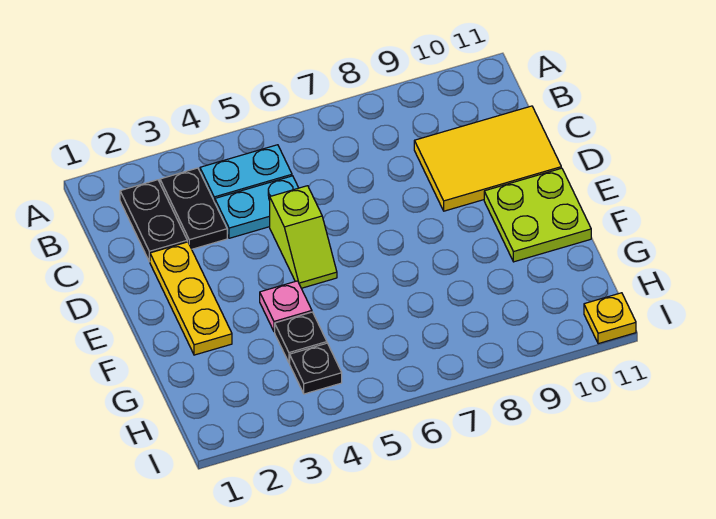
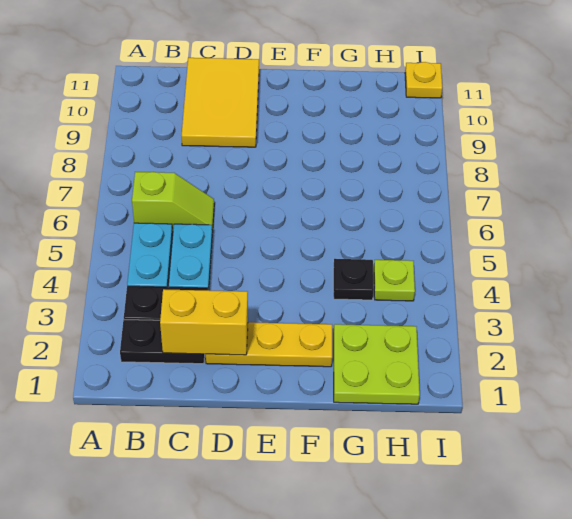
none -> yellow brick C2:D2 level 2
lime slope D5:E5 level 1 top D -> lime slope B6:C6 level 1 top B
lime plate E10:F11 level 1 -> lime plate G1:H2 level 1
pink plate F4 level 1 -> none
black plate H4 level 1 -> lime plate H4 level 1

